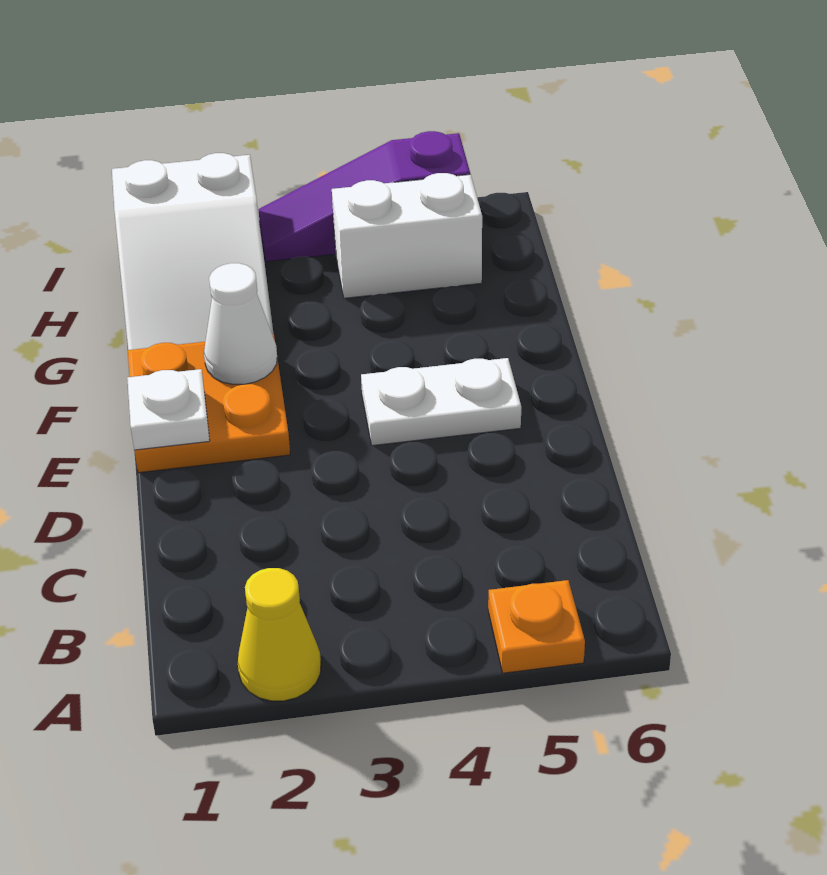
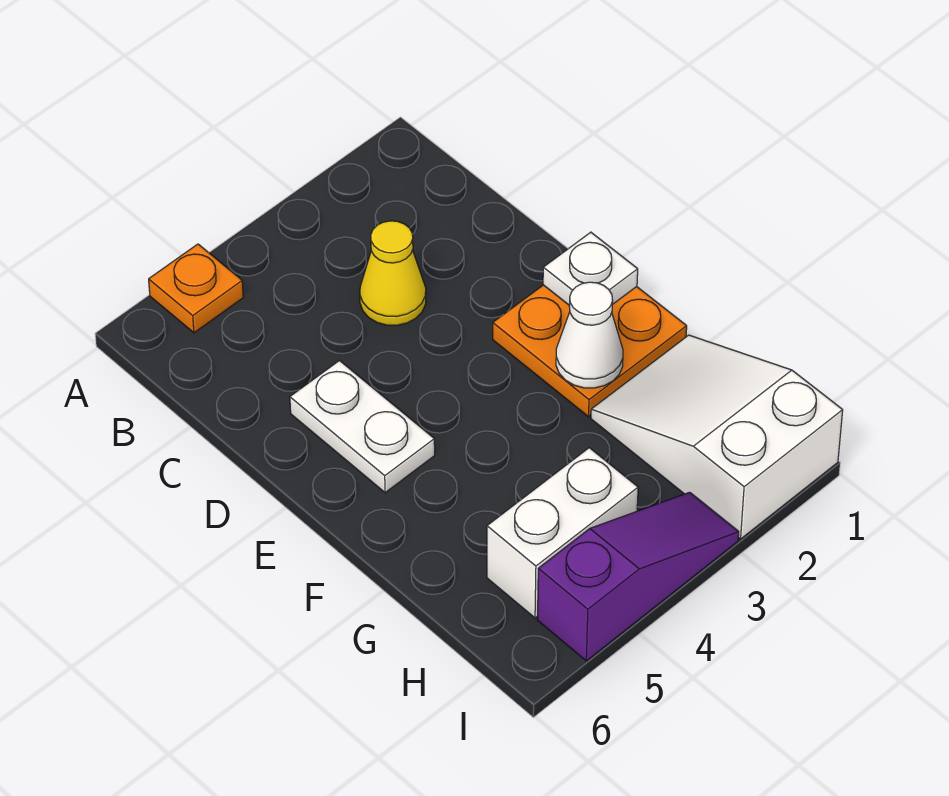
yellow cone A2 level 1 -> yellow cone C3 level 1
white plate E4:E5 level 1 -> white plate D5:E5 level 1

